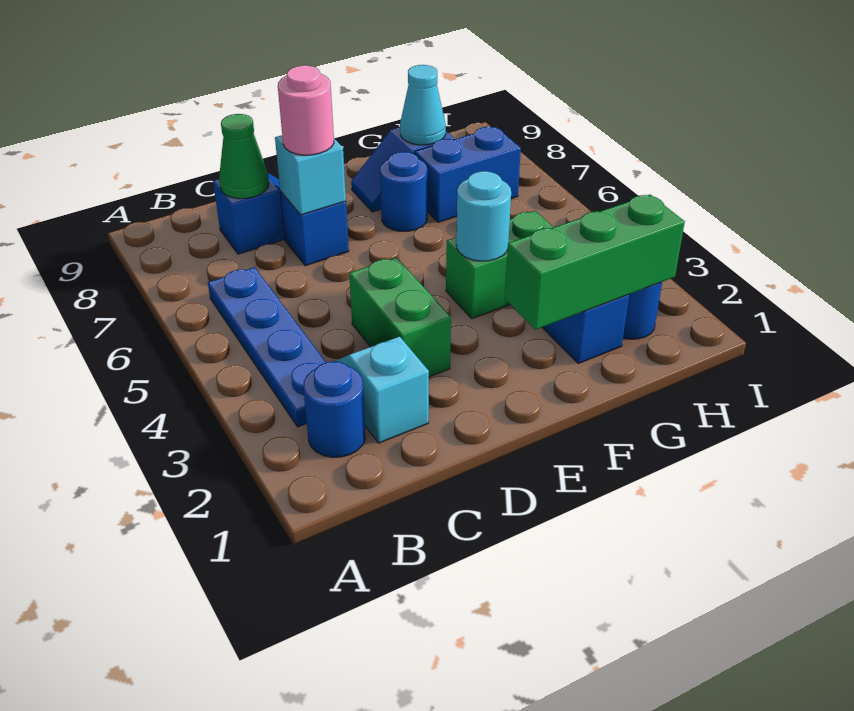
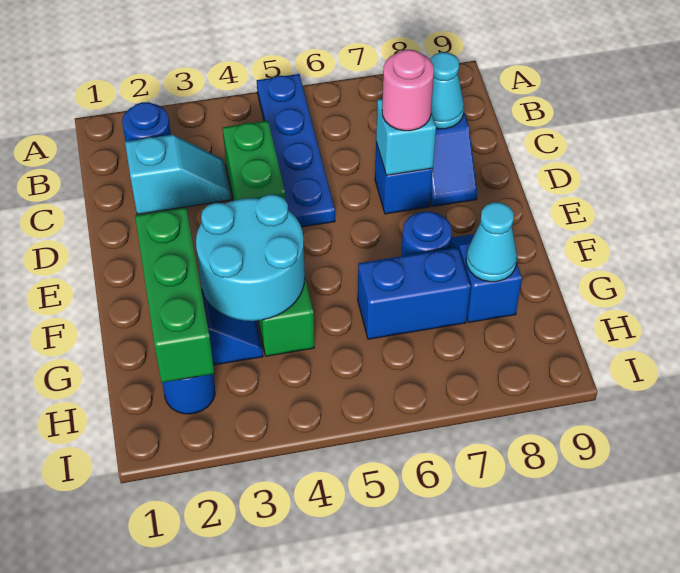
blue plate B3:B6 level 1 -> blue plate A5:D5 level 1
green cone C8 level 2 -> cyan cone C8 level 2
green brick D3:D4 level 1 -> green brick C4:D4 level 1
cyan round brick F4 level 2 -> cyan round brick F3:G4 level 2
blue brick G7:H7 level 1 -> blue brick G6:G7 level 1

